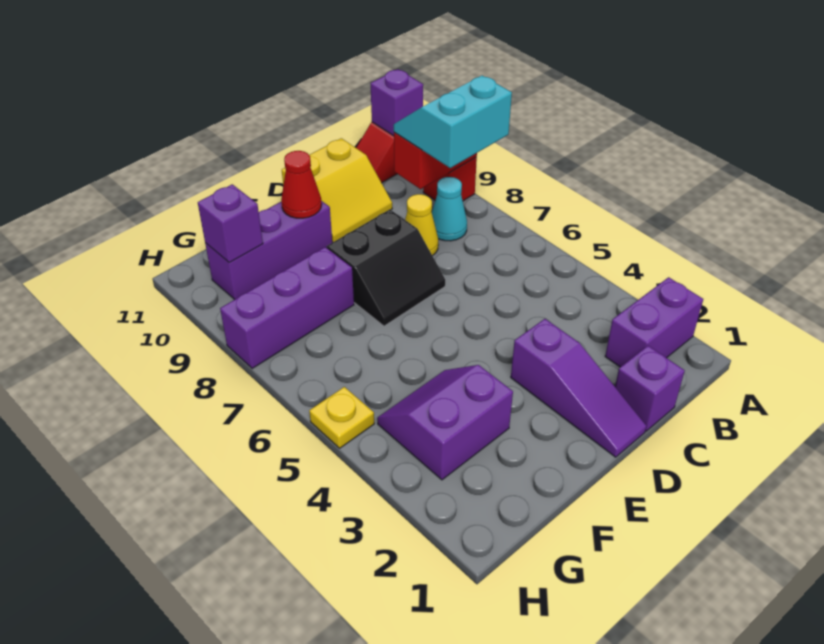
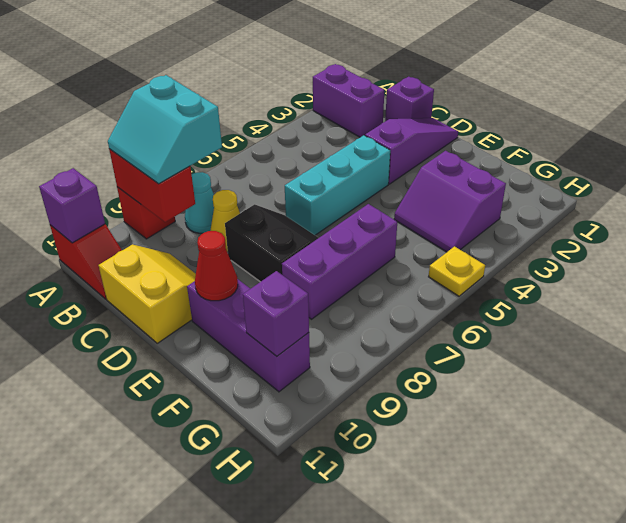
none -> cyan brick D4:D6 level 1
purple brick F8:H8 level 1 -> purple brick F6:F8 level 1

